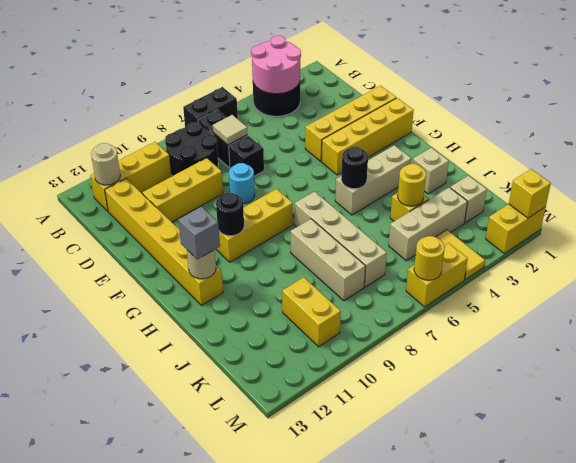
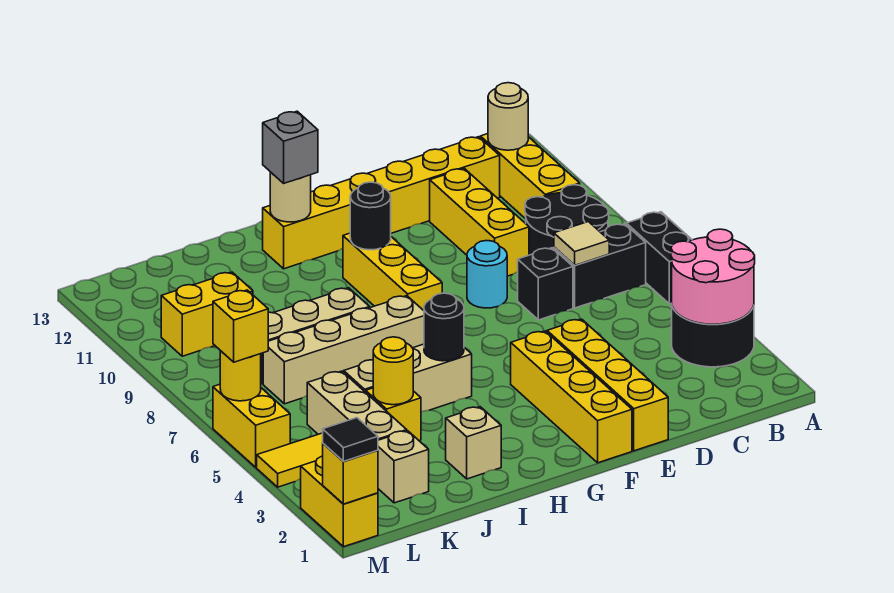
tan brick H3:H5 level 1 -> tan brick H5:J5 level 1
none -> black tile M1 level 3
none -> yellow brick M6 level 3

